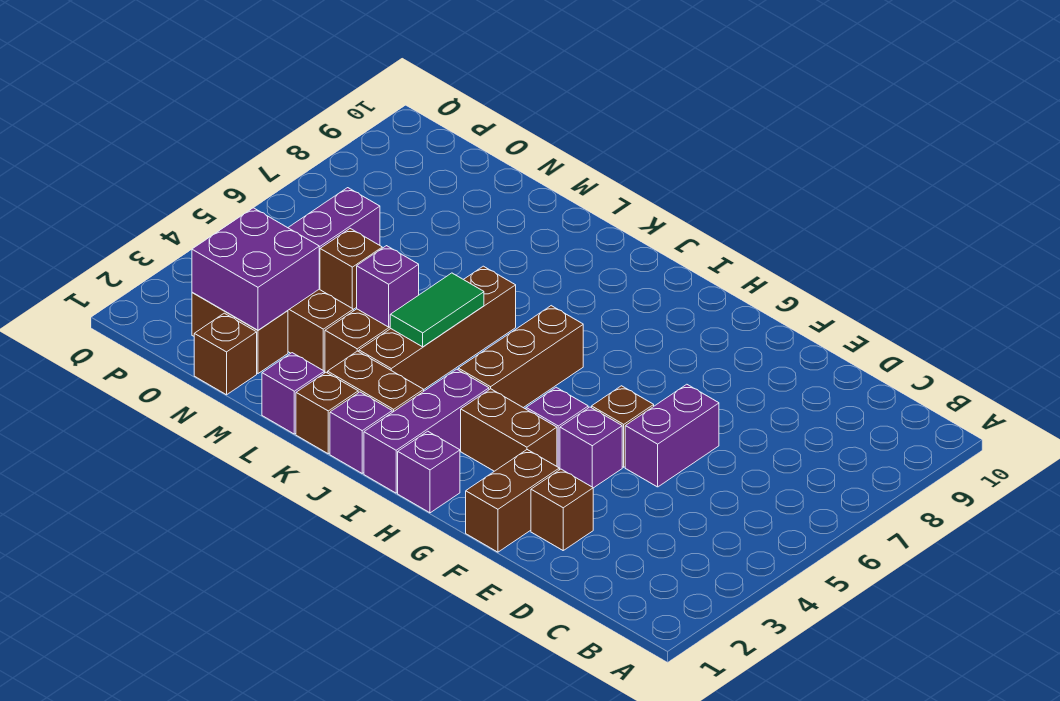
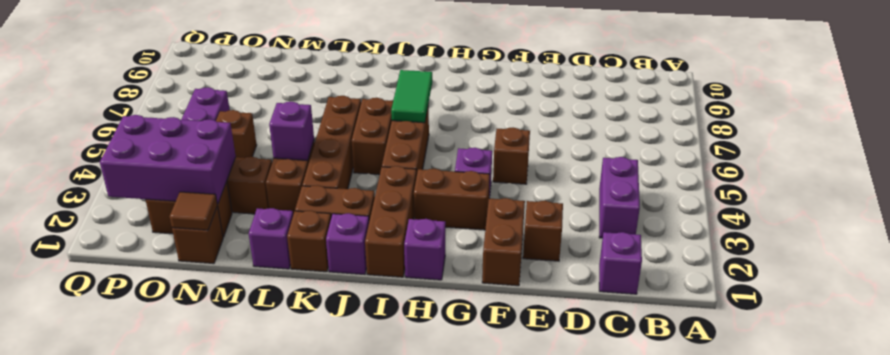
purple brick E5:E6 level 1 -> purple brick C3:C4 level 1
purple brick F4 level 1 -> purple brick C1 level 1
purple brick I1:I3 level 1 -> brown brick I1:I3 level 1
none -> brown brick J5:J6 level 1
green tile K4:K5 level 2 -> green tile I6:I7 level 2
none -> brown tile N1 level 2
purple brick N2:O3 level 2 -> purple brick N2:P3 level 2

